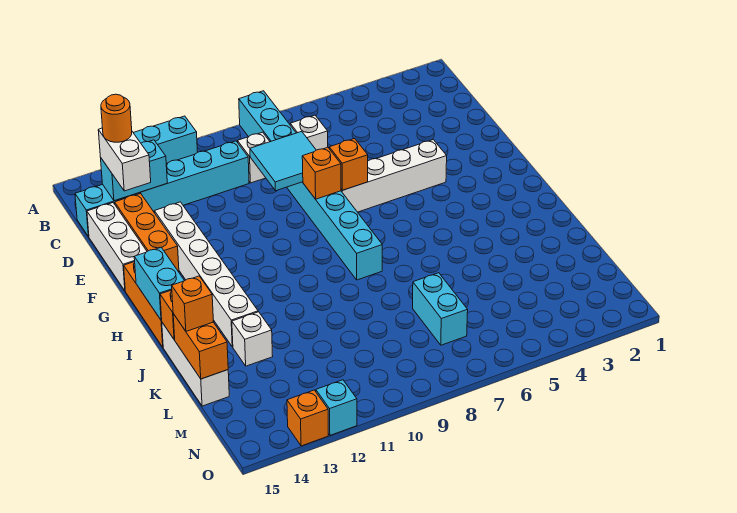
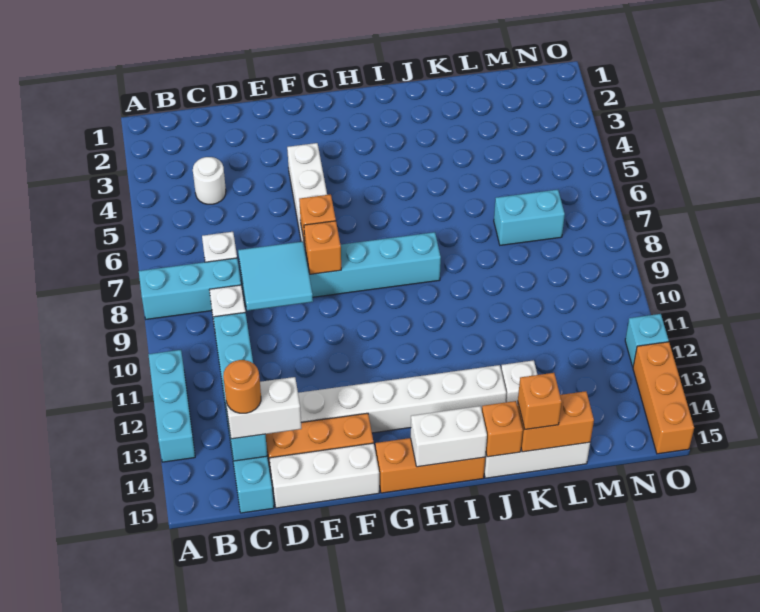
none -> white round brick C4 level 1
cyan brick H15:I15 level 2 -> white brick H15:I15 level 2
orange brick O13 level 1 -> orange brick O13:O15 level 1

